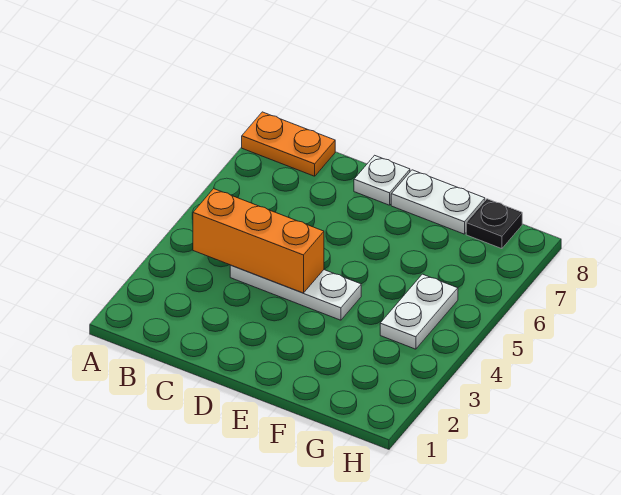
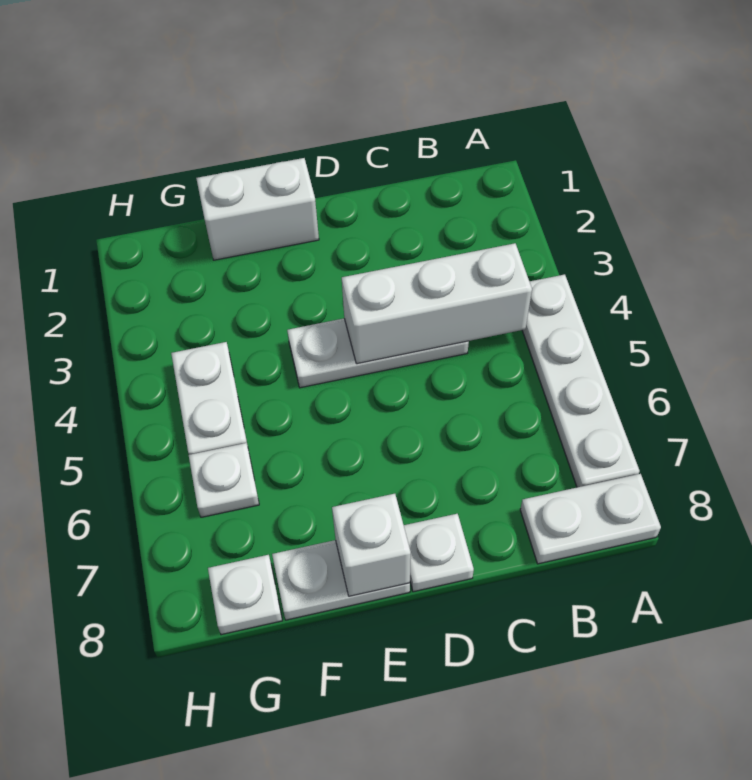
none -> white plate A4:A7 level 1
orange plate A8:B8 level 1 -> white plate A8:B8 level 1
orange brick B4:D4 level 2 -> white brick B4:D4 level 2
none -> white brick E1:F1 level 1
none -> white brick E8 level 2
none -> white plate G6 level 1
black plate G8 level 1 -> white plate G8 level 1

